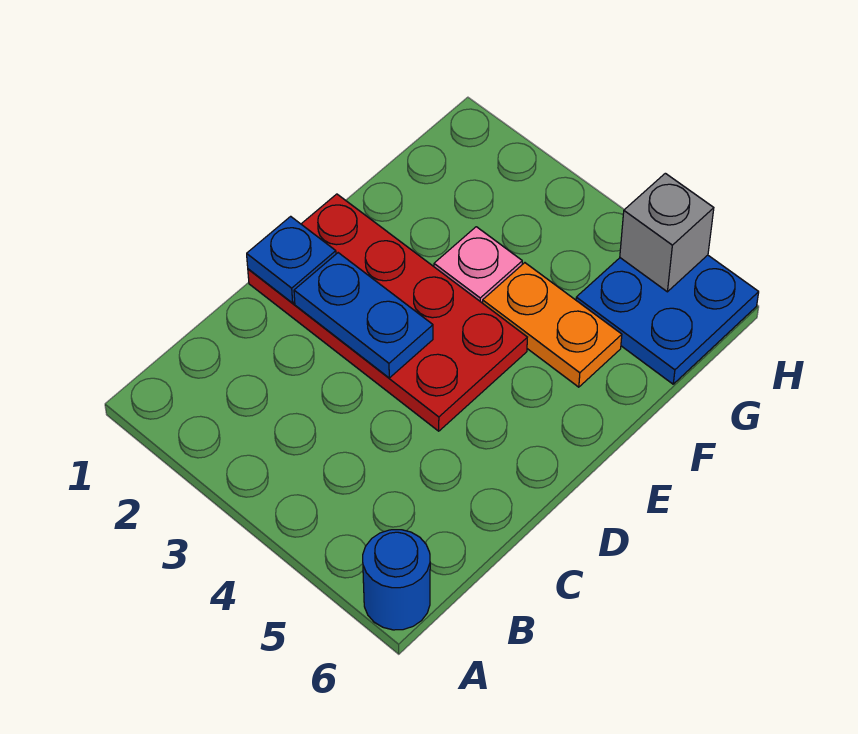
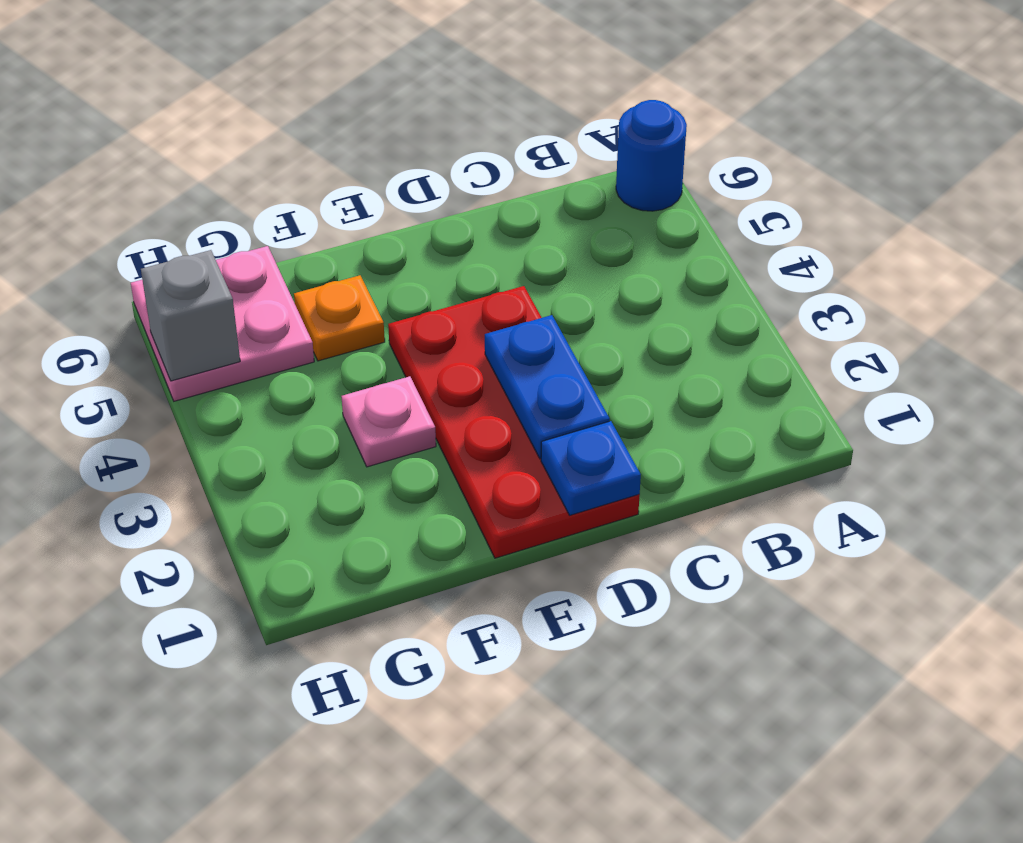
orange plate F4:F5 level 1 -> orange plate F5 level 1
blue plate G5:H6 level 1 -> pink plate G5:H6 level 1

